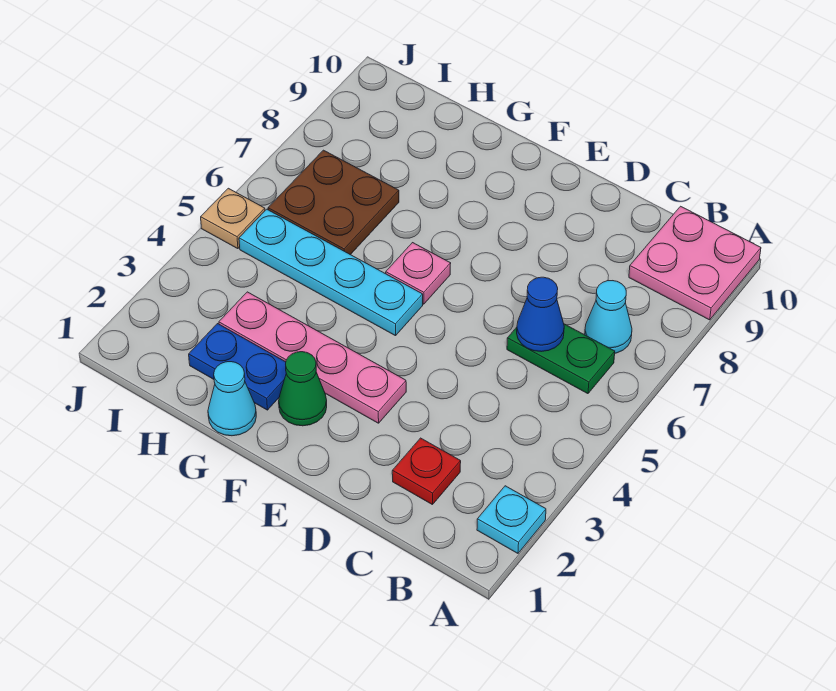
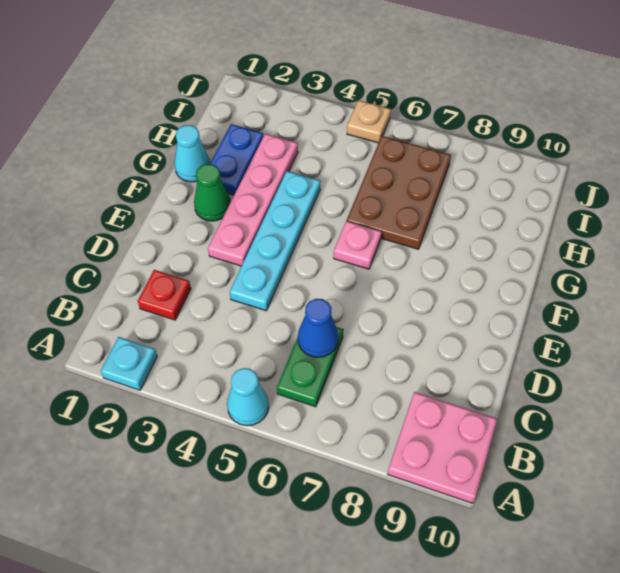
cyan cone B7 level 1 -> cyan cone A5 level 1
cyan plate F5:I5 level 1 -> cyan plate D4:G4 level 1
brown plate H6:I7 level 1 -> brown plate G6:I7 level 1

